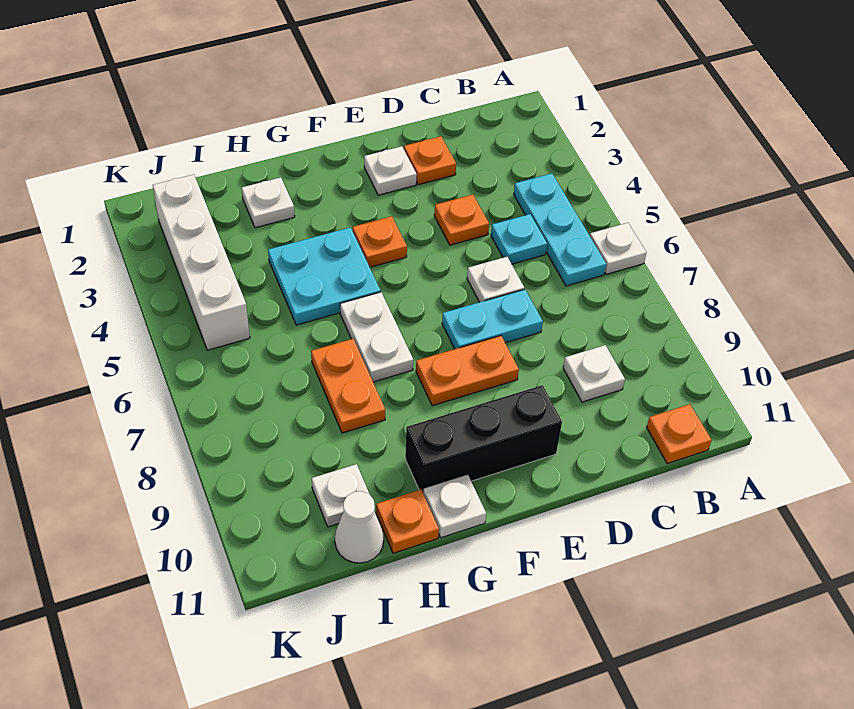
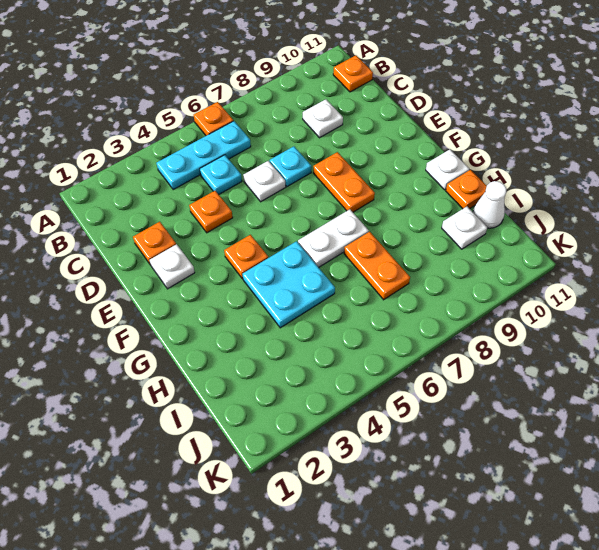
white plate A6 level 1 -> orange plate A6 level 1
cyan plate D7:E7 level 1 -> cyan plate D7 level 1
black brick E10:G10 level 1 -> none
white plate H2 level 1 -> none
orange plate H7:H8 level 1 -> orange plate H7:I7 level 1
white brick J2:J5 level 1 -> none

